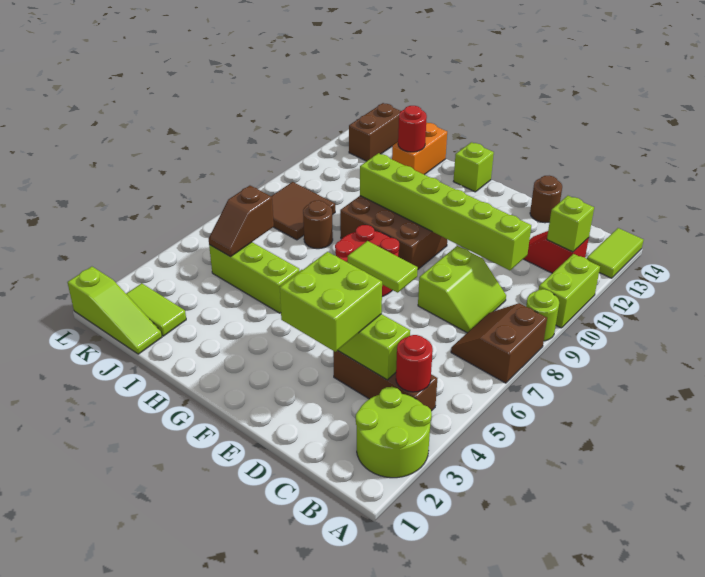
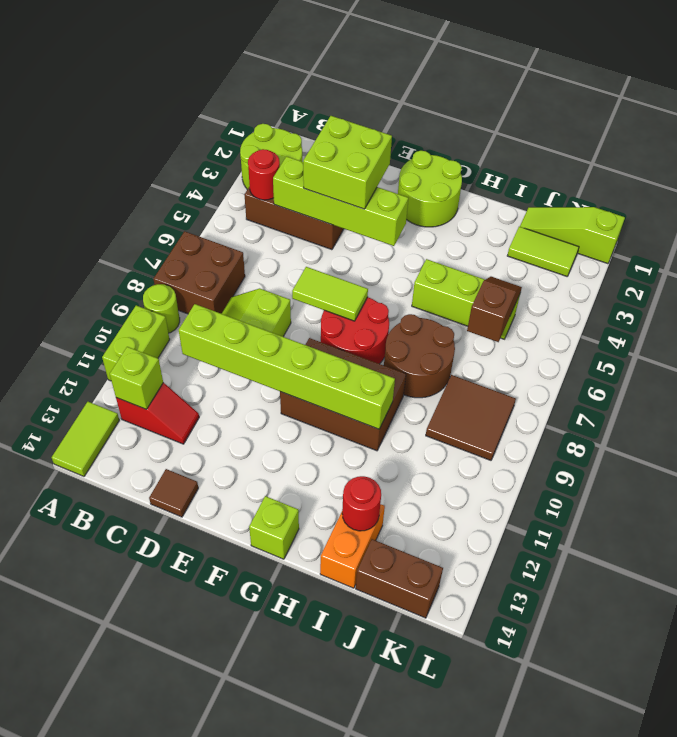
brown slope A7:B8 level 1 top A -> brown brick A7:B8 level 1
brown round brick D14 level 1 -> brown tile D14 level 1
none -> lime round brick F1:G2 level 1
brown round brick I8 level 1 -> brown round brick H7:I8 level 1
brown brick K13:K14 level 1 -> brown brick J14:K14 level 1

